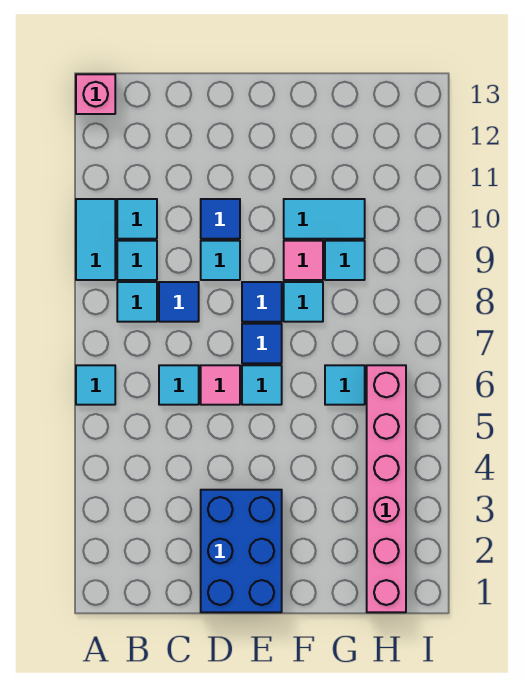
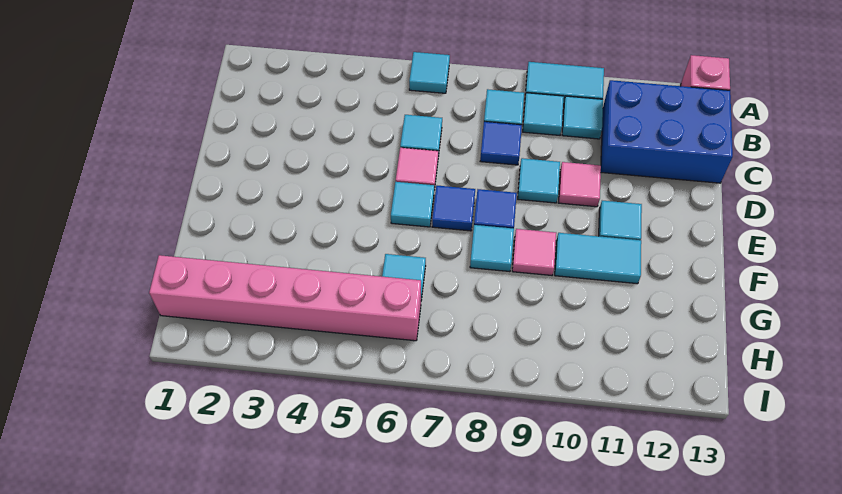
blue brick D1:E3 level 1 -> blue brick B11:C13 level 1
blue tile D10 level 1 -> pink tile D10 level 1
cyan tile F10:G10 level 1 -> cyan tile F10:F11 level 1
cyan tile G9 level 1 -> cyan tile E11 level 1

